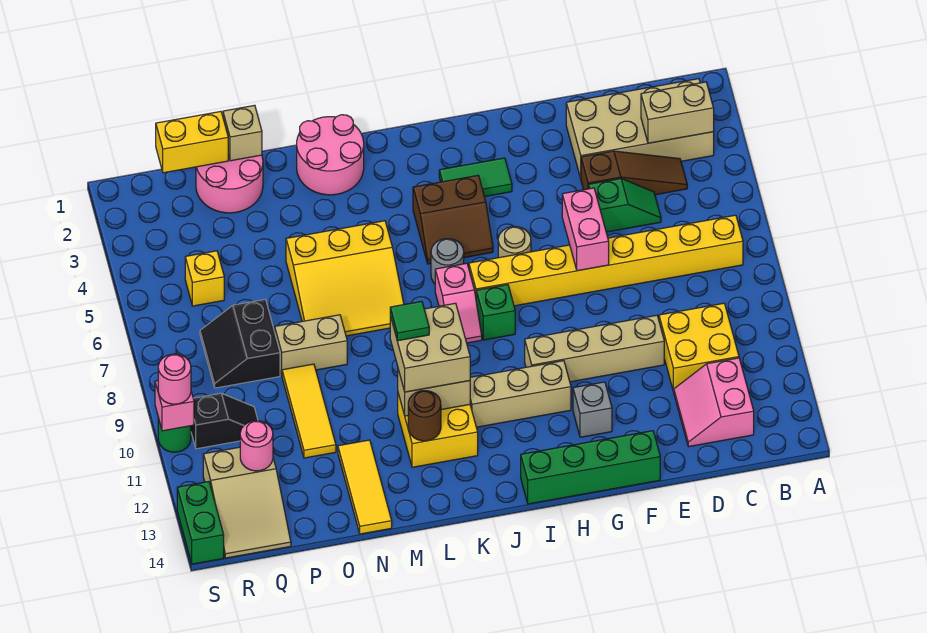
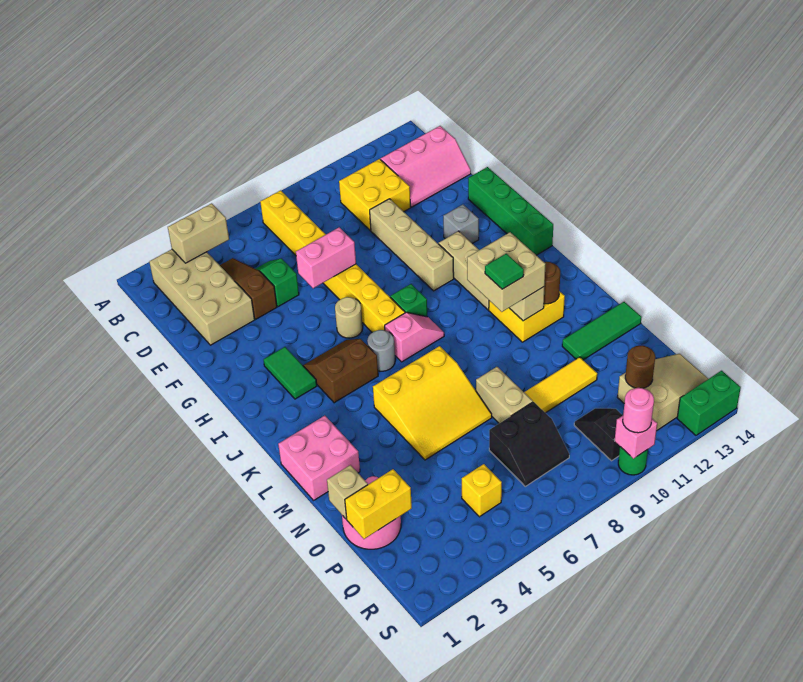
tan brick B3:C3 level 2 -> tan brick B3:B4 level 2
pink slope C12:D13 level 1 top C -> pink slope C12:D14 level 1 top C
brown slope I4:J5 level 1 top 4 -> brown slope I4:J5 level 1 top J
pink round brick L1:M2 level 1 -> pink brick L1:M2 level 1
yellow slope L5:N7 level 1 top 5 -> yellow slope L5:N7 level 1 top L
yellow tile N12:N14 level 1 -> green tile N12:N14 level 1
yellow brick P1:Q1 level 2 -> yellow brick P1:P2 level 2
pink round brick Q12 level 2 -> brown round brick Q12 level 2

